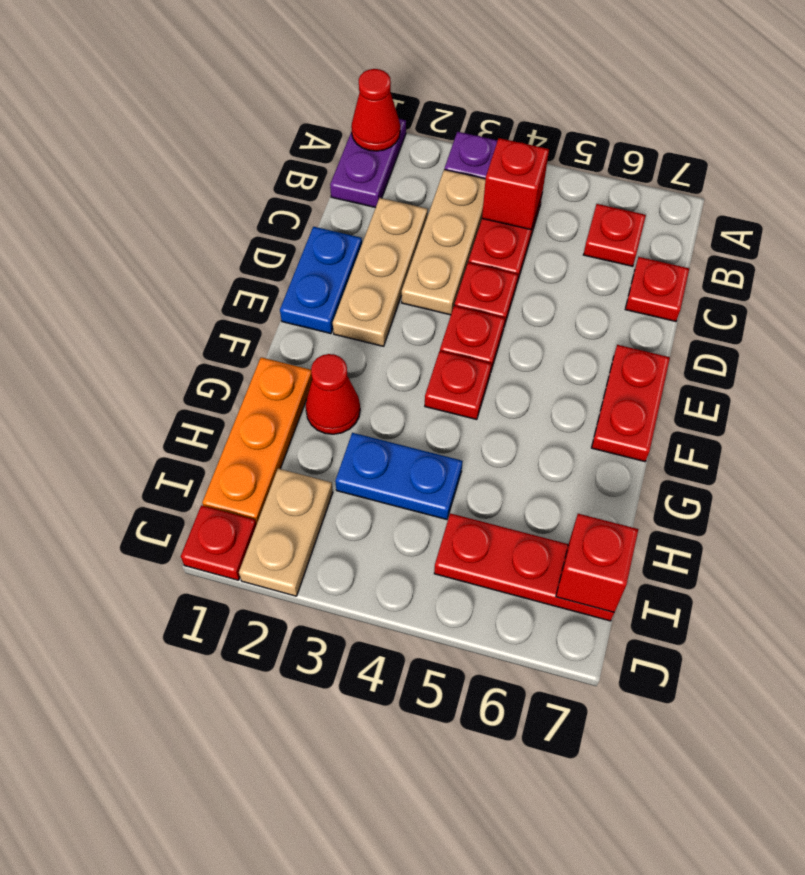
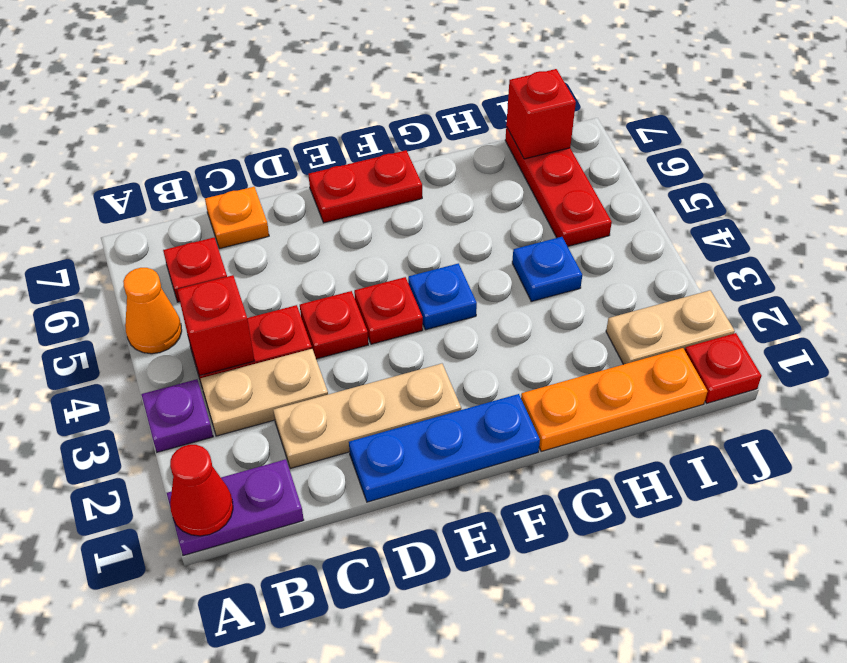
none -> orange cone A5 level 1
tan plate B3:D3 level 1 -> tan plate B3:C3 level 1
red plate C7 level 1 -> orange plate C7 level 1
blue plate D1:E1 level 1 -> blue plate D1:F1 level 1
red plate F4 level 1 -> blue plate F4 level 1
red cone G2 level 1 -> none
blue plate H3:H4 level 1 -> blue plate H4 level 1

